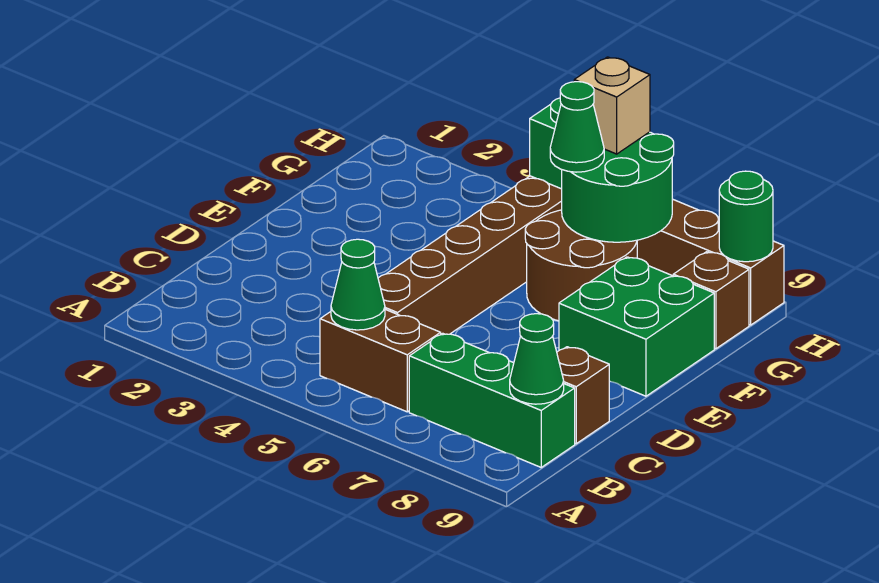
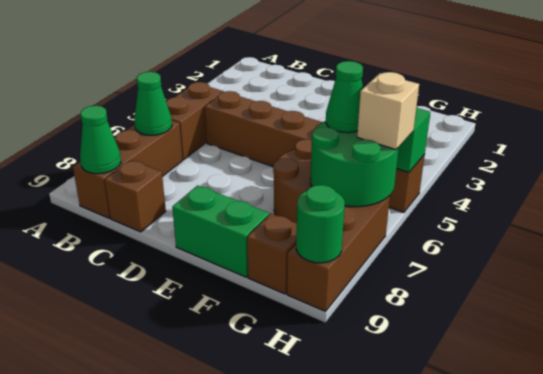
green cone B5 level 2 -> green cone B7 level 2
green brick B7:B9 level 1 -> brown brick B7:B9 level 1
green brick E8:F9 level 1 -> green brick E9:F9 level 1

